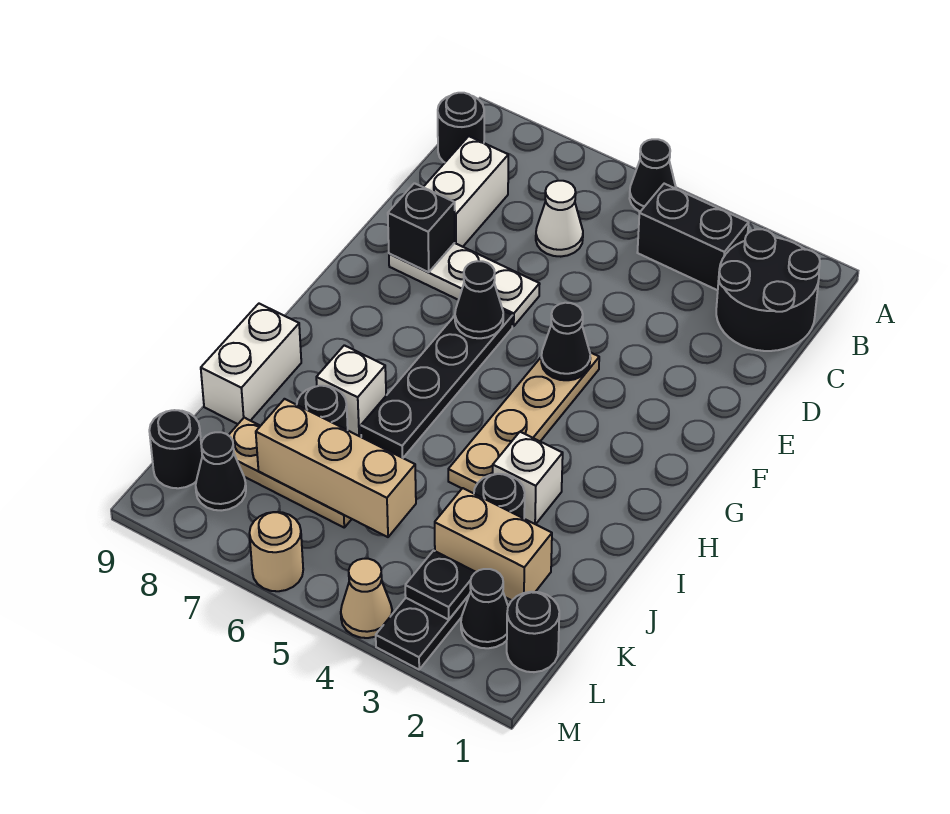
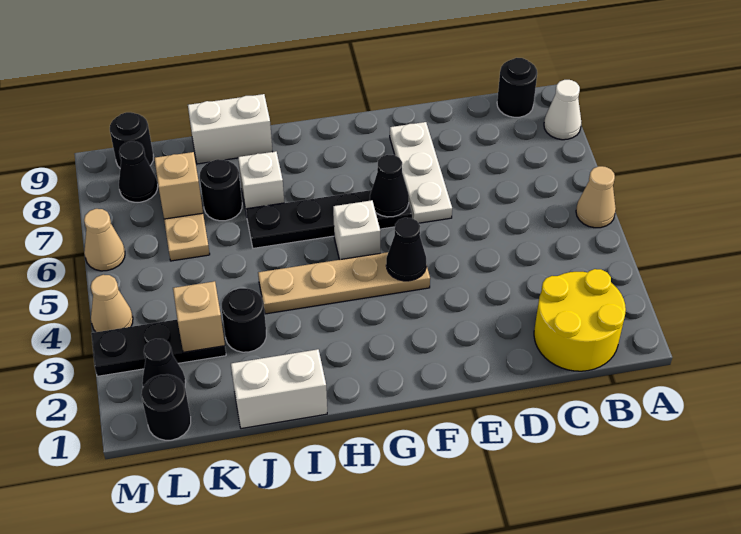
black cone A5 level 1 -> tan cone A5 level 1
black round brick B1:C2 level 1 -> yellow round brick B1:C2 level 1
black brick B3:B4 level 1 -> none
white cone C6 level 1 -> white cone A8 level 1
white brick C8:D8 level 1 -> white brick I1:J1 level 1
black brick E8 level 2 -> none
white brick I3 level 1 -> white brick G5 level 1
tan brick K2:K3 level 2 -> tan brick K3 level 2
tan brick K5:K7 level 2 -> tan brick K7 level 2
black plate L3 level 2 -> none
tan round brick M6 level 1 -> tan cone M6 level 1

